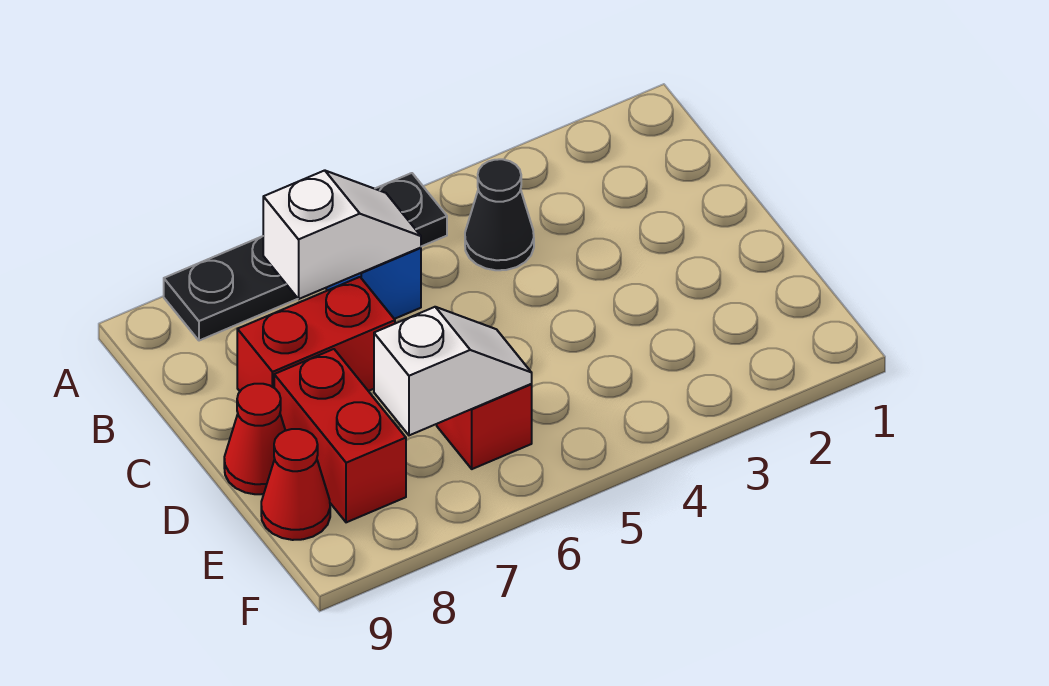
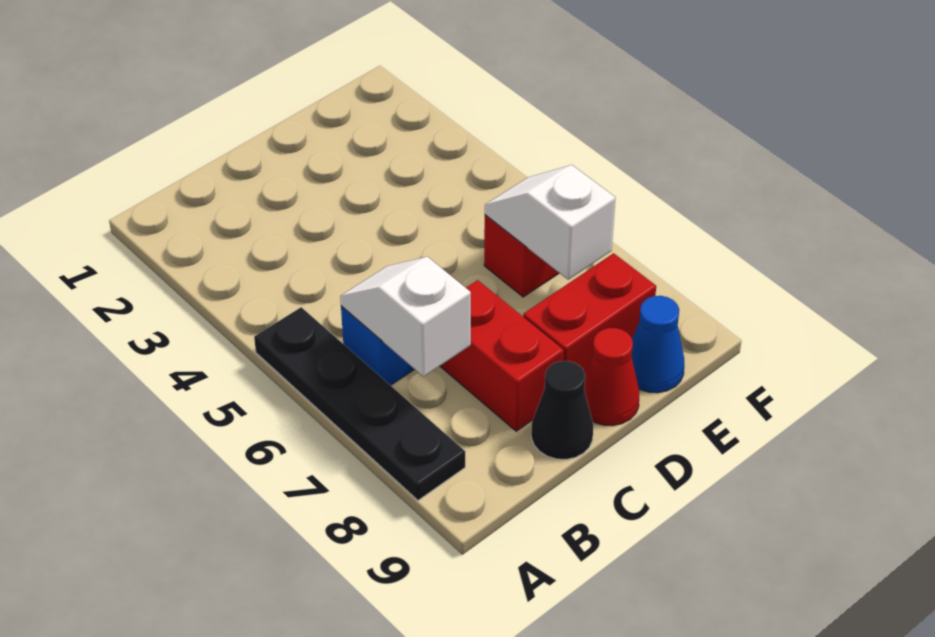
black cone B4 level 1 -> black cone C9 level 1
red cone E9 level 1 -> blue cone E9 level 1

